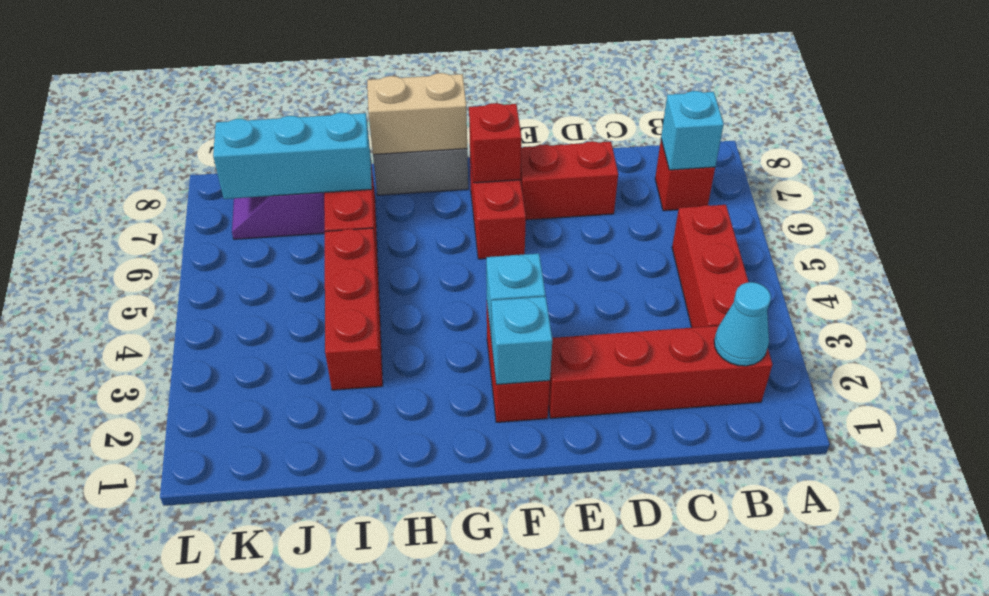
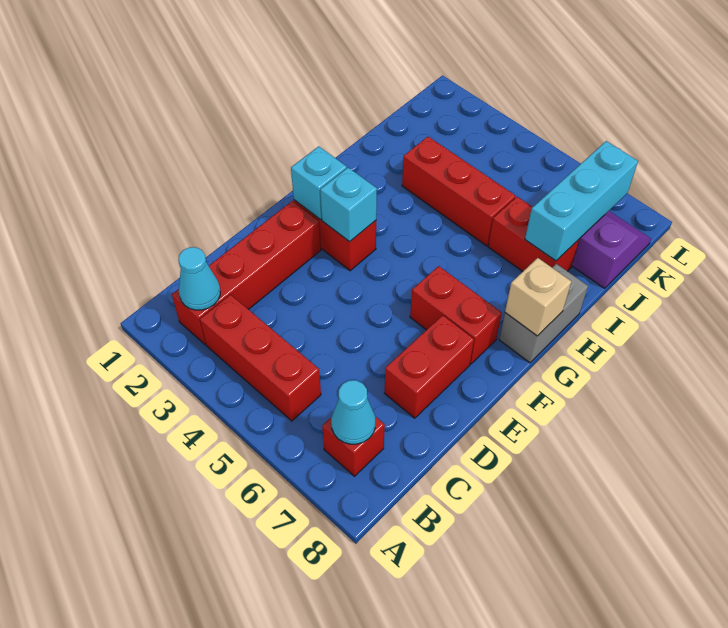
cyan brick B7 level 2 -> cyan cone B7 level 2
red brick F7 level 2 -> none
tan brick G8:H8 level 2 -> tan brick G8 level 2

